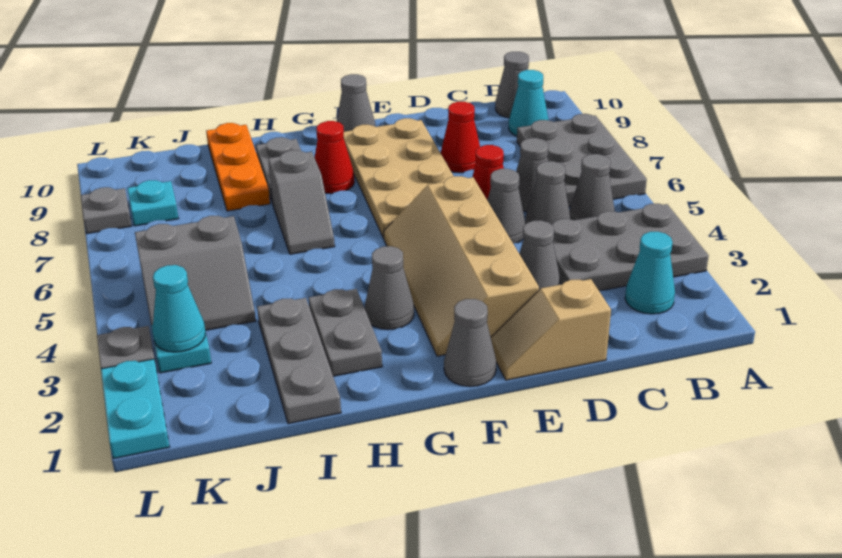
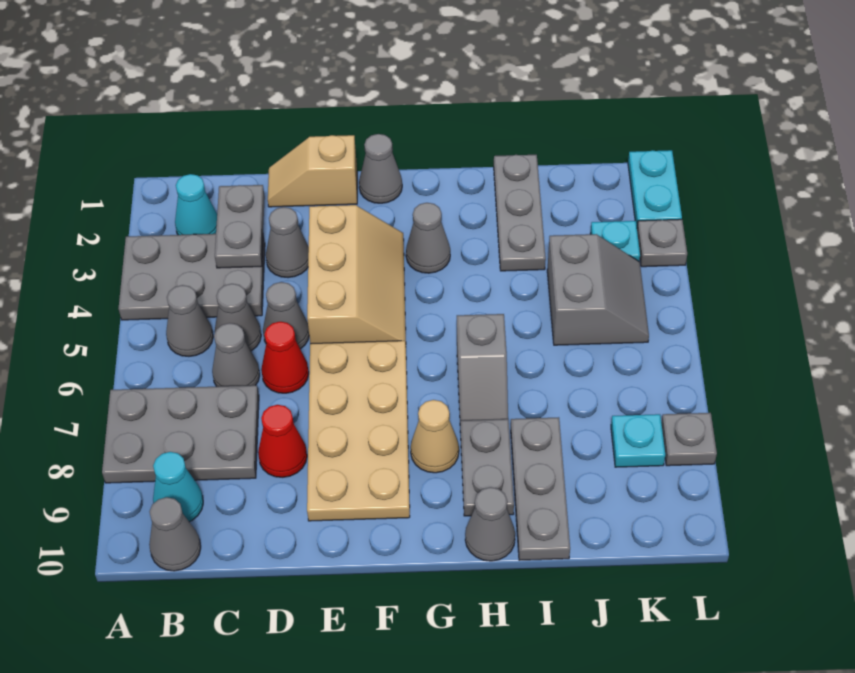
grey plate A6:B8 level 1 -> grey plate A7:C8 level 1
tan slope D1:E1 level 1 top D -> tan slope D1:E1 level 1 top E
tan slope E2:F5 level 1 top E -> tan slope E3:F5 level 1 top E
grey cone F10 level 1 -> grey cone H10 level 1
red cone G8 level 1 -> tan cone G8 level 1
grey plate H2:H3 level 1 -> grey plate C2:C3 level 2
grey slope H6:H7 level 1 top 7 -> grey slope H6:H7 level 1 top 6
orange plate I8:I10 level 1 -> grey plate I8:I10 level 1
grey slope J4:K5 level 1 top 5 -> grey slope J4:K5 level 1 top J
cyan cone K3 level 2 -> none

